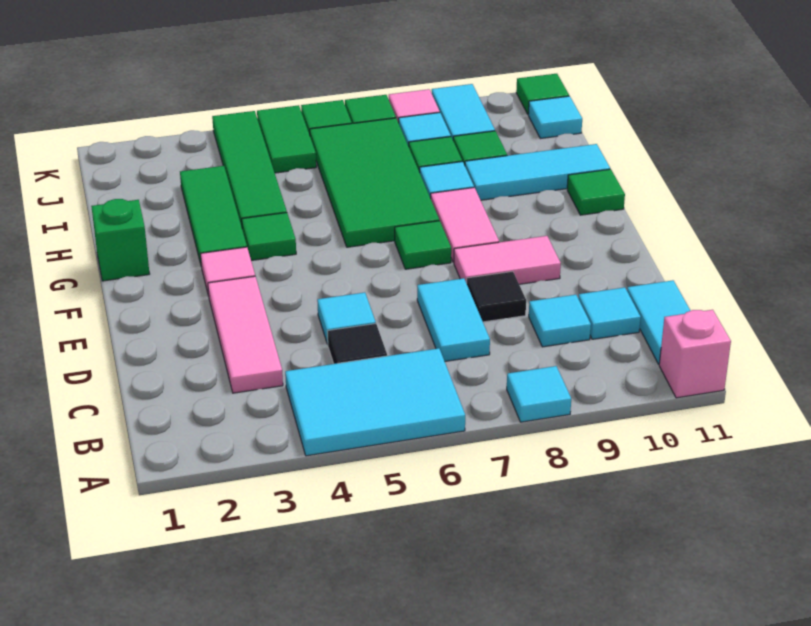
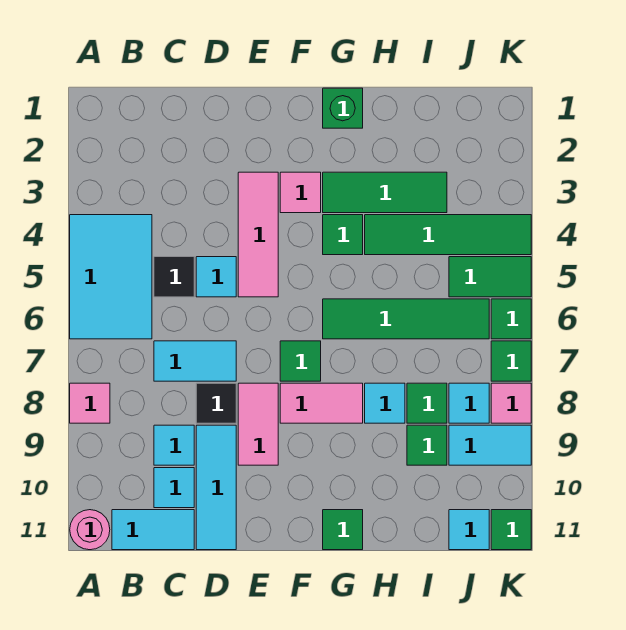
cyan tile A8 level 1 -> pink tile A8 level 1
pink brick A11 level 1 -> pink round brick A11 level 1
pink tile C3:E3 level 1 -> pink tile E3:E5 level 1
green tile G6:J7 level 1 -> green tile G6:J6 level 1
cyan tile H9:H11 level 1 -> cyan tile D9:D11 level 1

